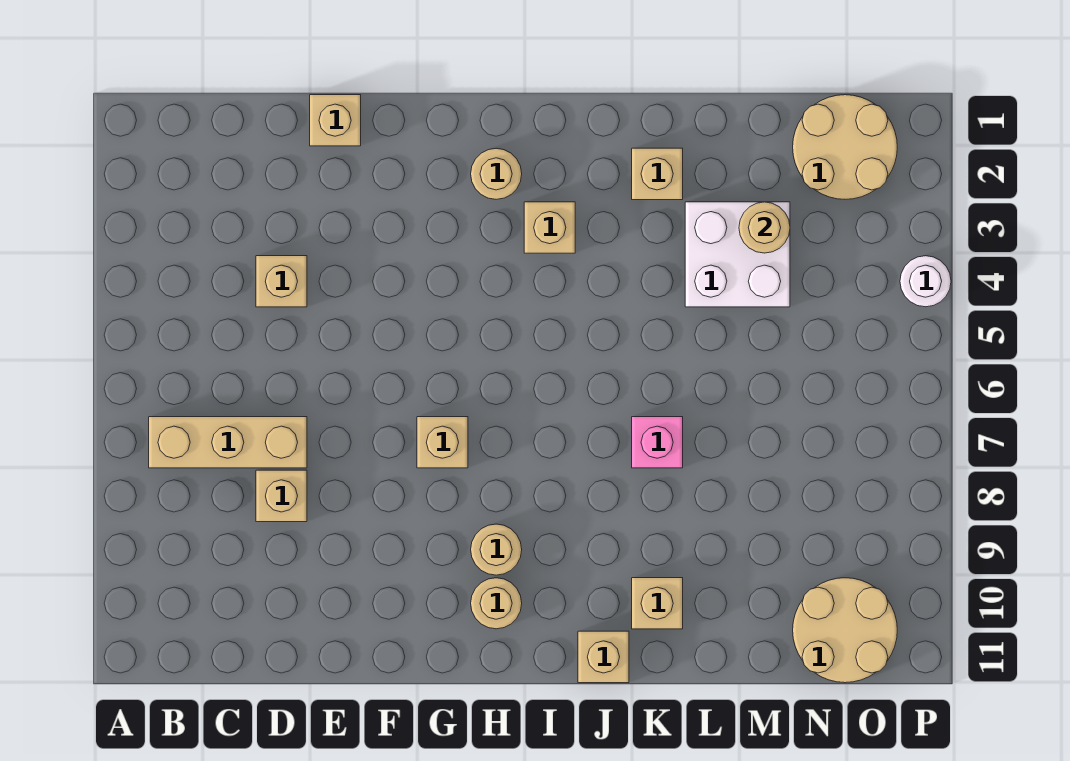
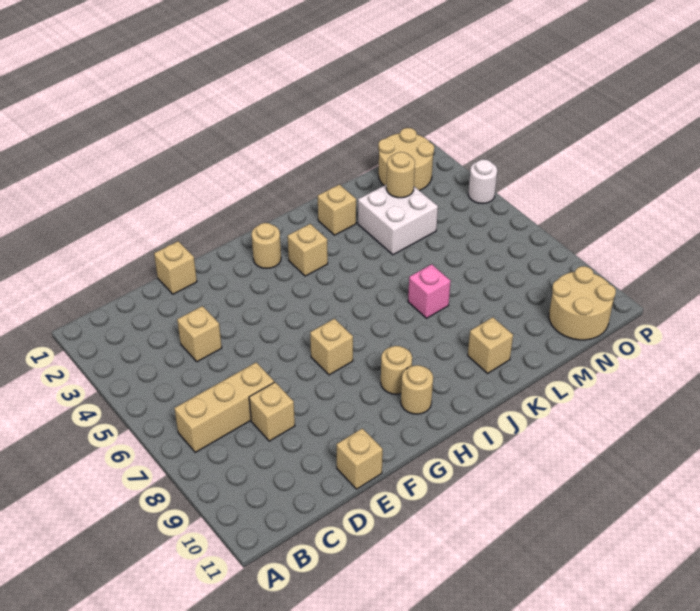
tan brick J11 level 1 -> tan brick E11 level 1

